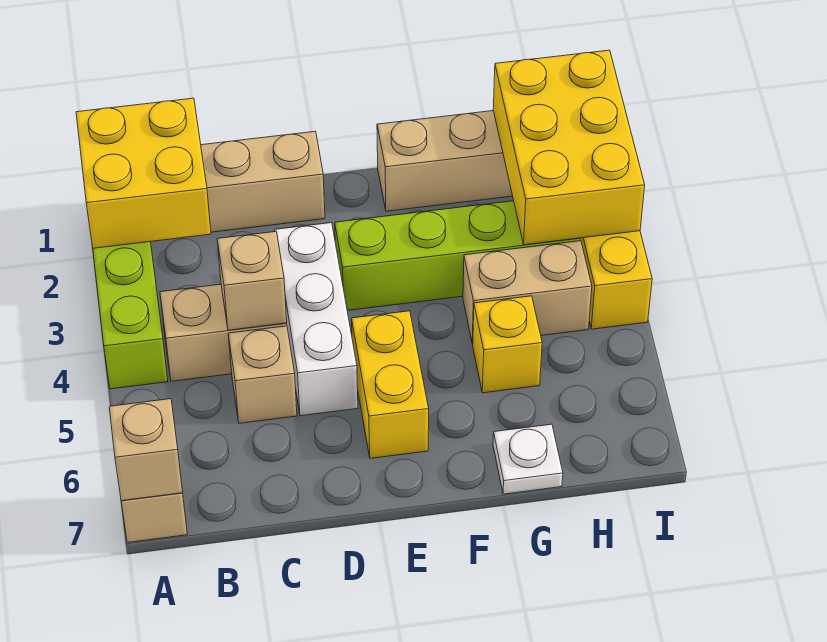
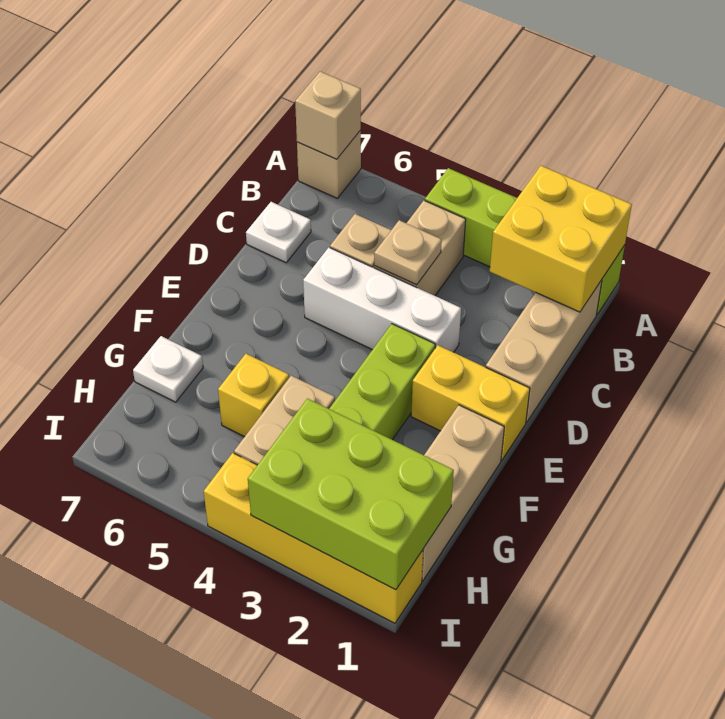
tan brick C4 level 2 -> tan plate C4 level 2
none -> white plate C7 level 1
yellow brick E5:E6 level 1 -> yellow brick E1:E2 level 1
yellow brick H1:I3 level 2 -> lime brick H1:I3 level 2

